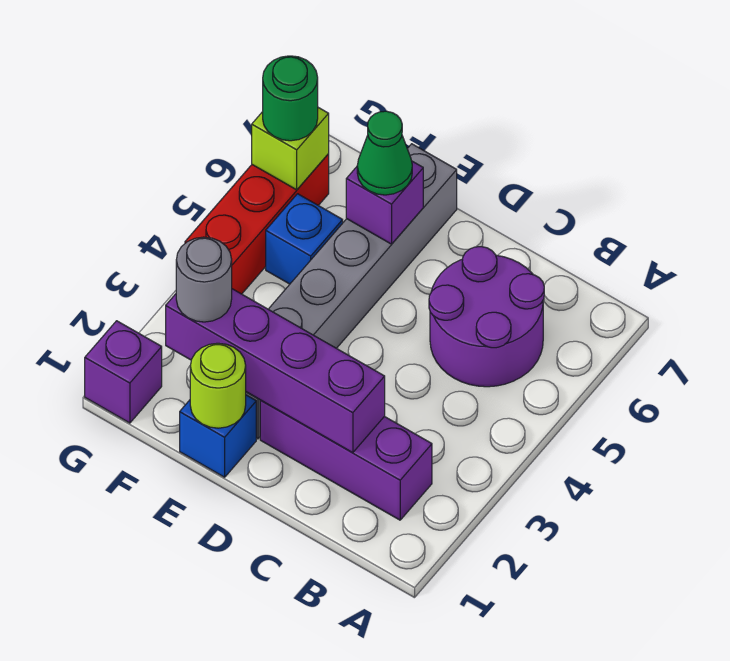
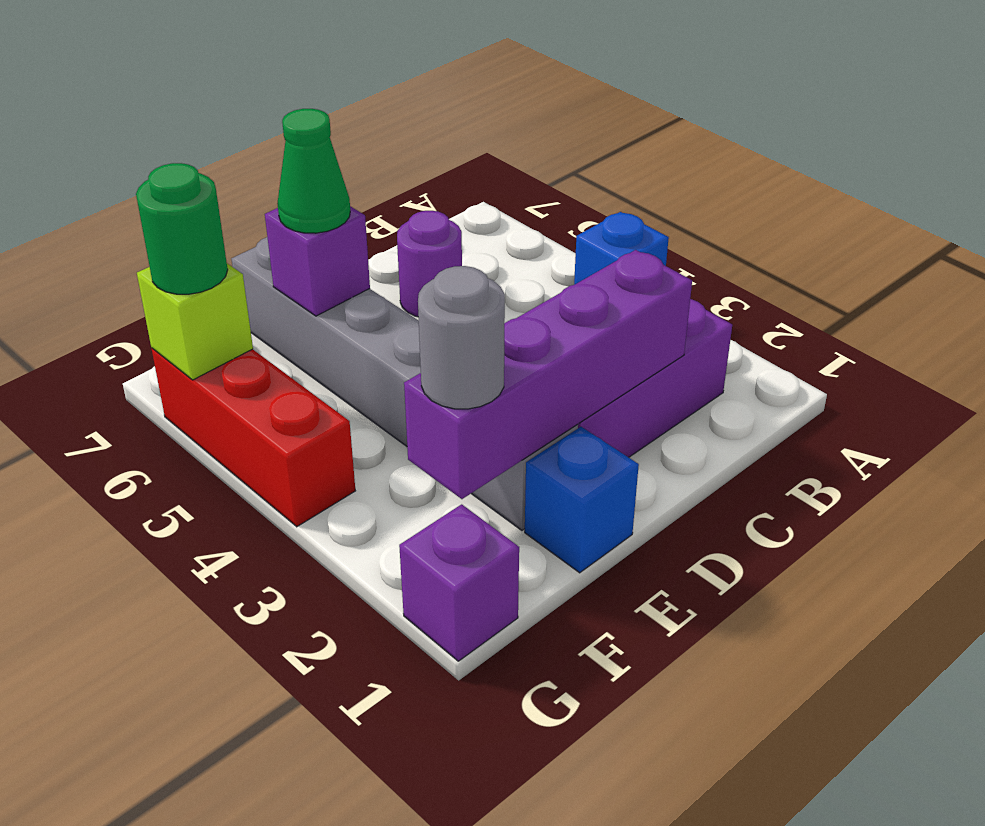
purple round brick B5:C6 level 1 -> purple round brick C6 level 1
lime round brick E1 level 2 -> none
blue brick F5 level 1 -> blue brick A4 level 1

